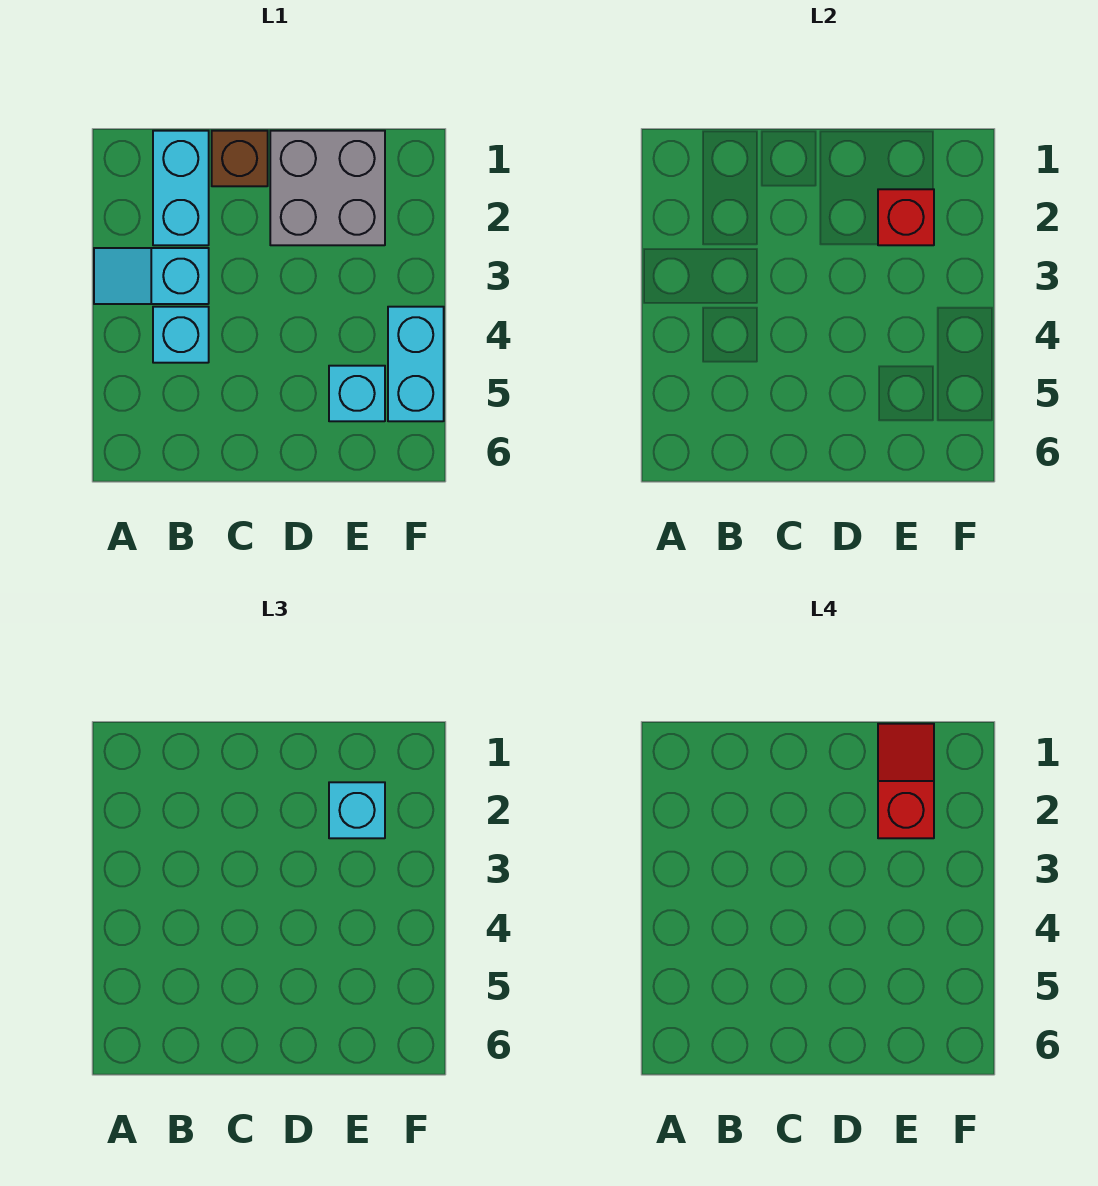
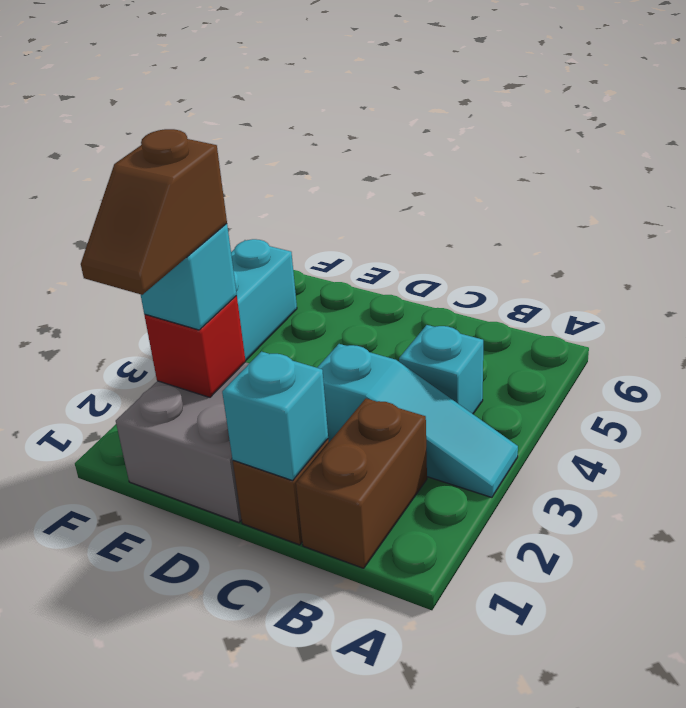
cyan slope A3:B3 level 1 top B -> cyan slope A3:C3 level 1 top C
cyan brick B1:B2 level 1 -> brown brick B1:B2 level 1
red slope E1:E2 level 4 top 2 -> brown slope E1:E2 level 4 top 2
cyan brick E5 level 1 -> cyan brick C1 level 2

